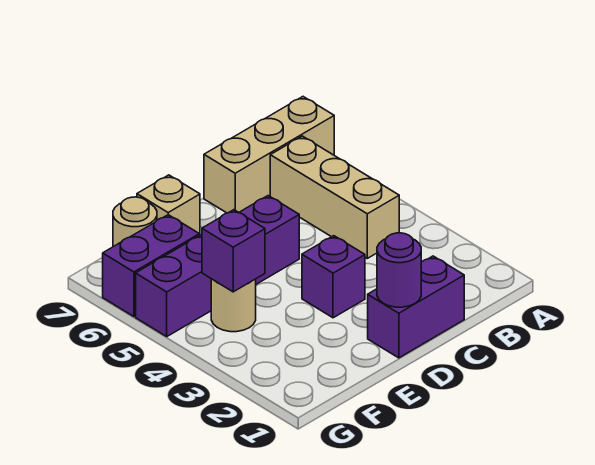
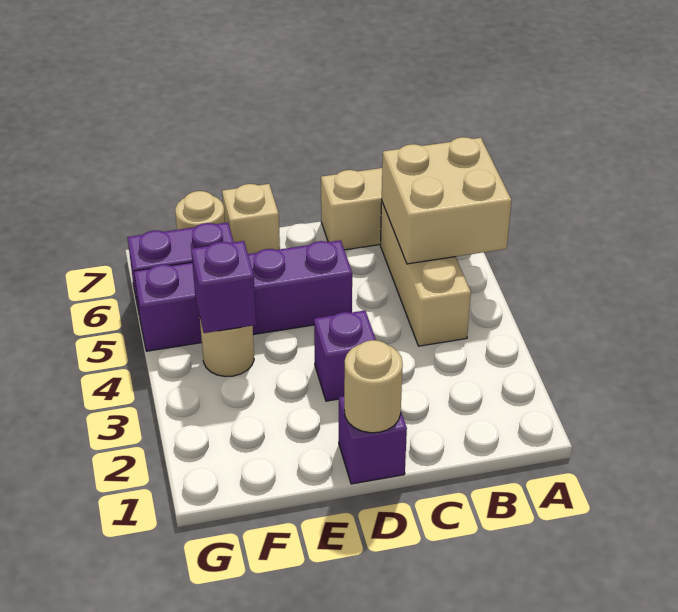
none -> tan brick A5:B6 level 2
purple brick C1:D1 level 1 -> purple brick D1 level 1
purple round brick D1 level 2 -> tan round brick D1 level 2

